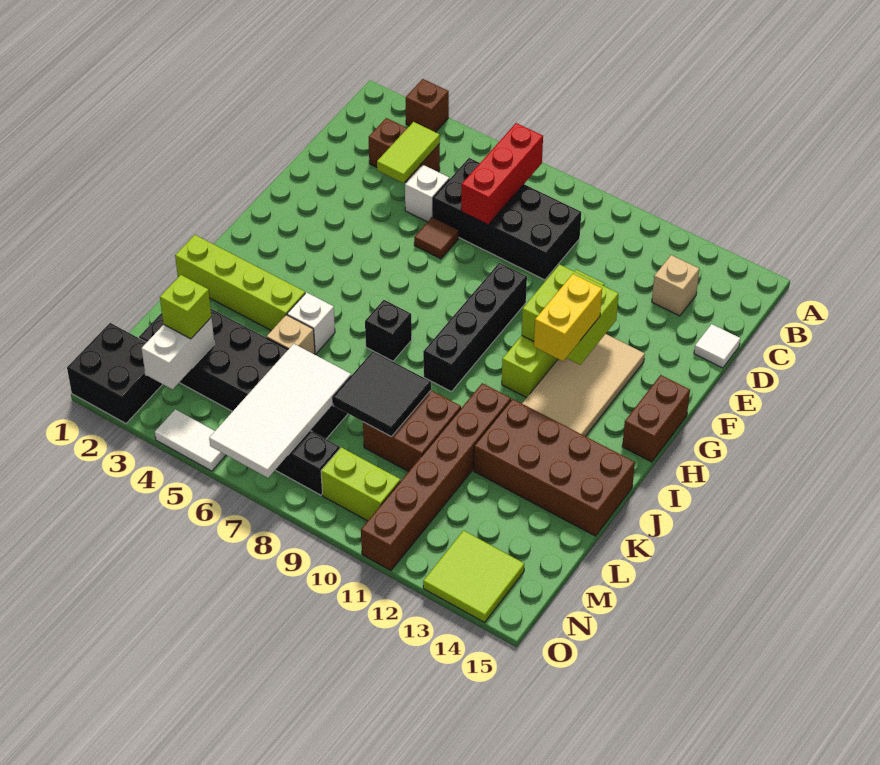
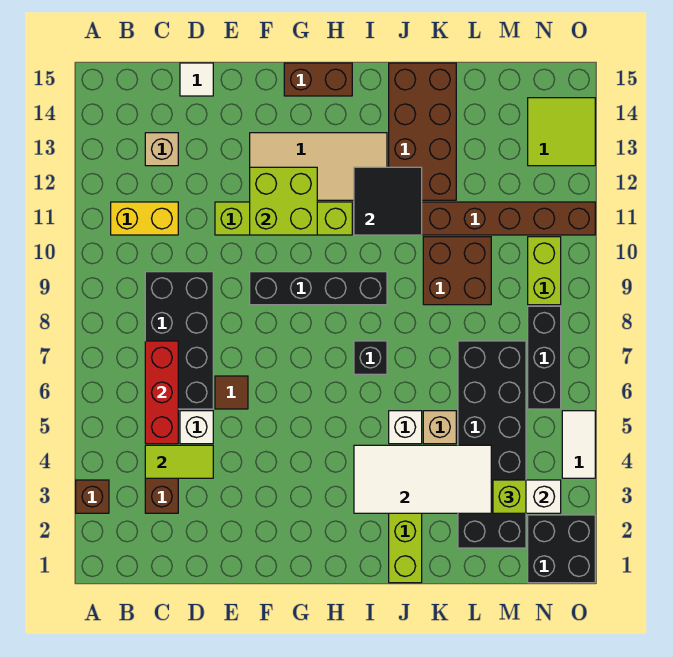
red brick B7:D7 level 2 -> red brick C5:C7 level 2
yellow brick G12:H12 level 3 -> yellow brick B11:C11 level 1
black tile K8:L9 level 2 -> black tile I11:J12 level 2
white tile L6:O7 level 2 -> white tile I3:L4 level 2

